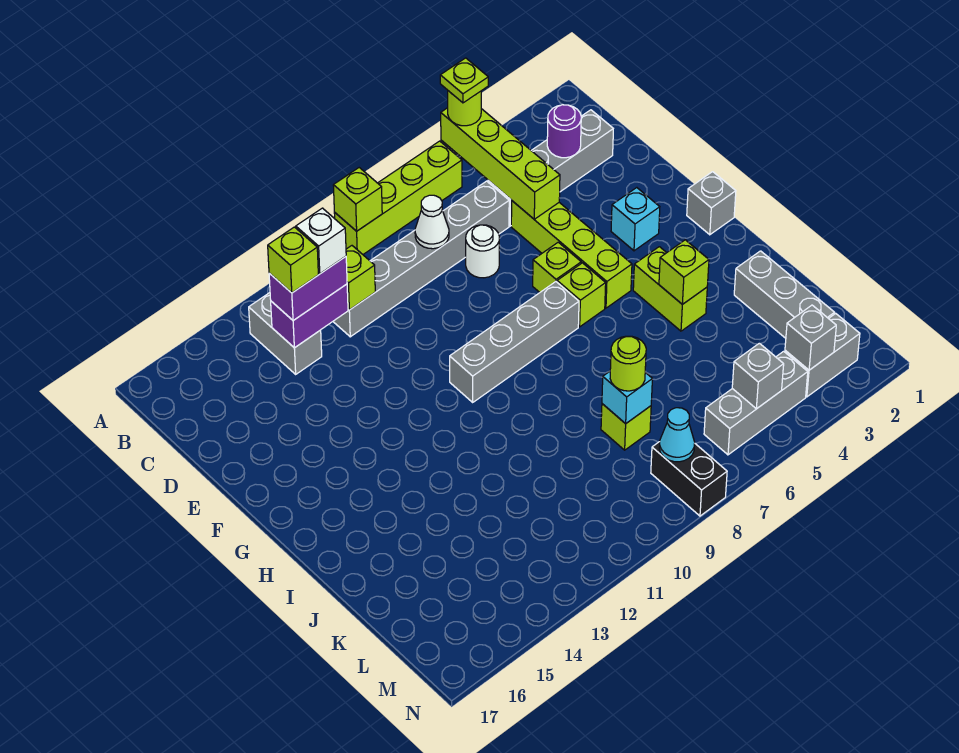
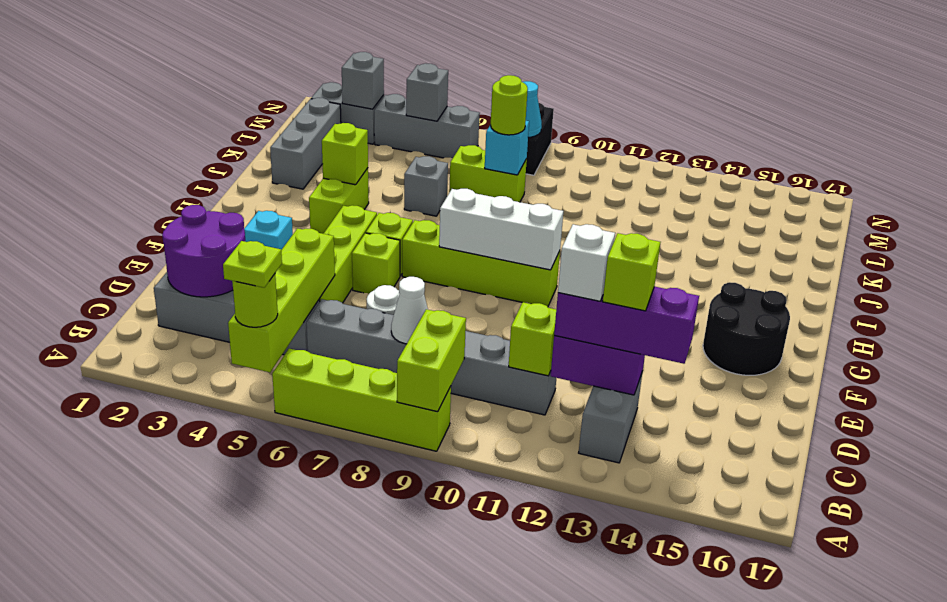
lime brick A9 level 2 -> lime brick A9:B9 level 2
purple round brick C3 level 2 -> purple round brick C2:D3 level 2
purple brick C12:C13 level 3 -> purple brick C12:C14 level 3
none -> black round brick F15:G16 level 1
grey brick G1 level 1 -> grey brick J6 level 1
grey brick G7:G10 level 1 -> lime brick G7:G10 level 1
none -> white brick G8:G10 level 2
lime brick K8 level 1 -> lime brick K7:K8 level 1

